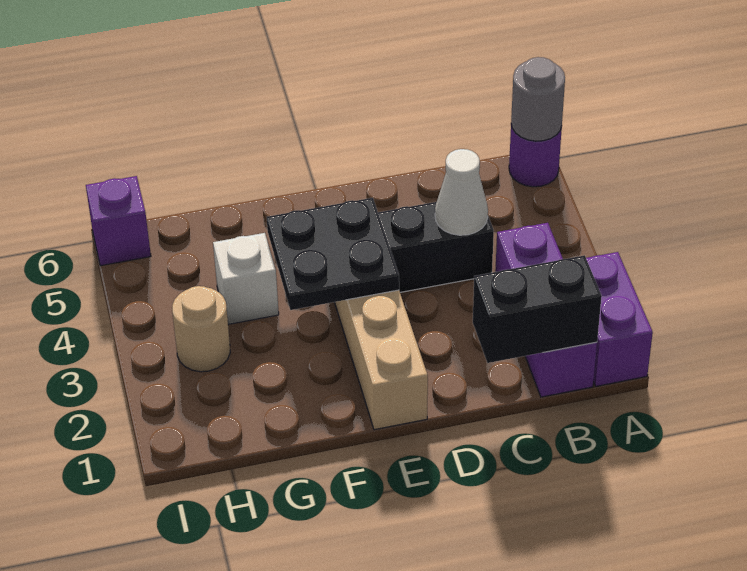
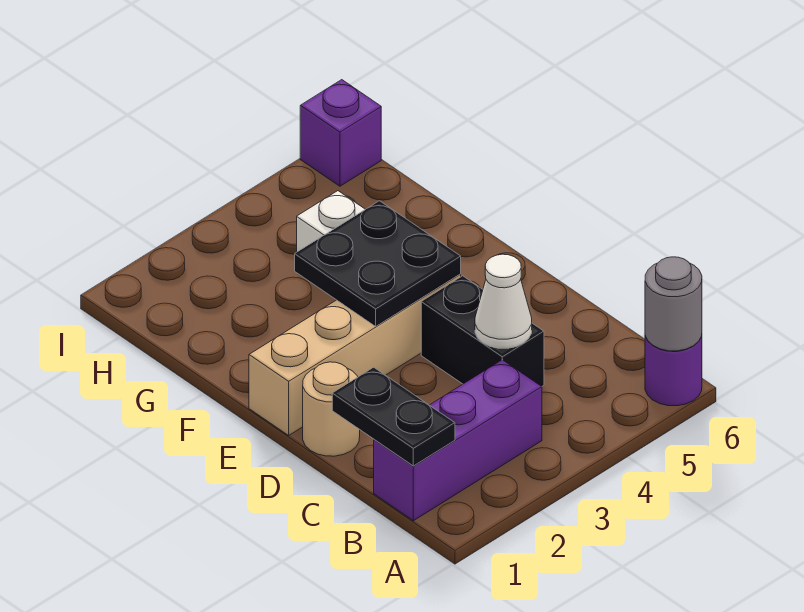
purple brick A1:A2 level 1 -> none
black brick B1:C1 level 2 -> black plate B1:C1 level 2
tan round brick H3 level 1 -> tan round brick D1 level 1

